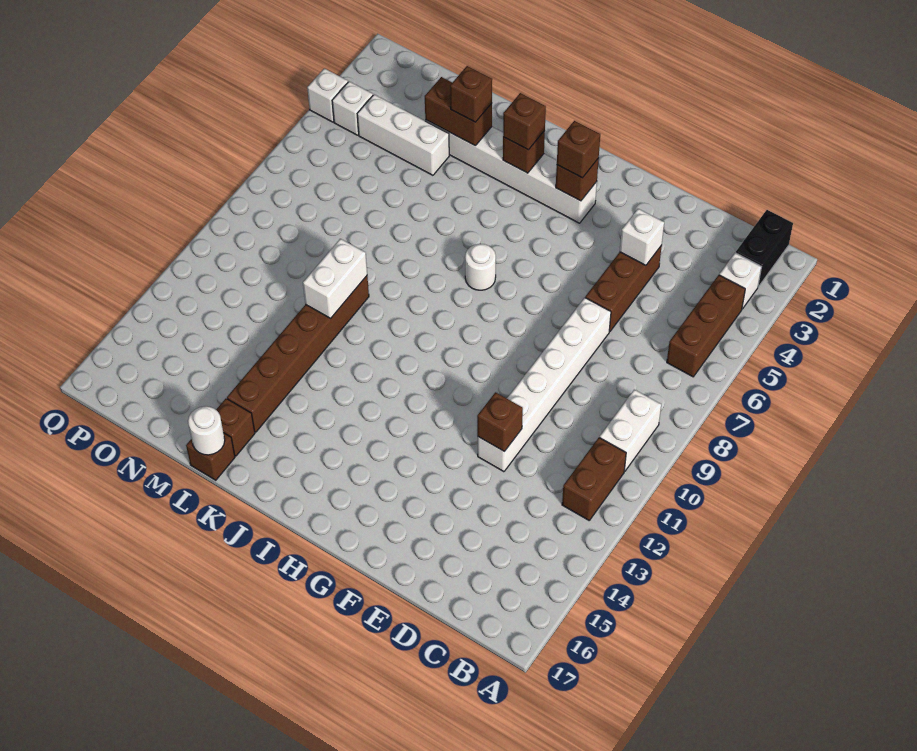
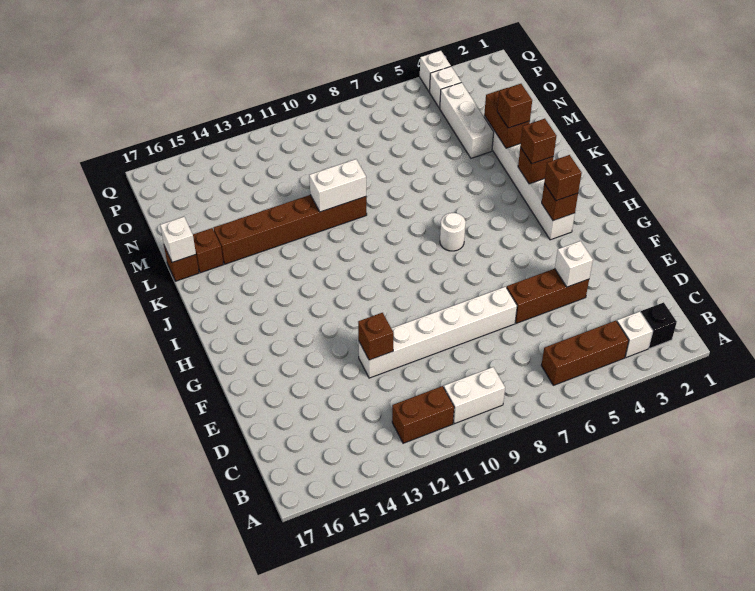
black brick B1:B2 level 1 -> black brick B2 level 1
white round brick L17 level 2 -> white brick L17 level 2

